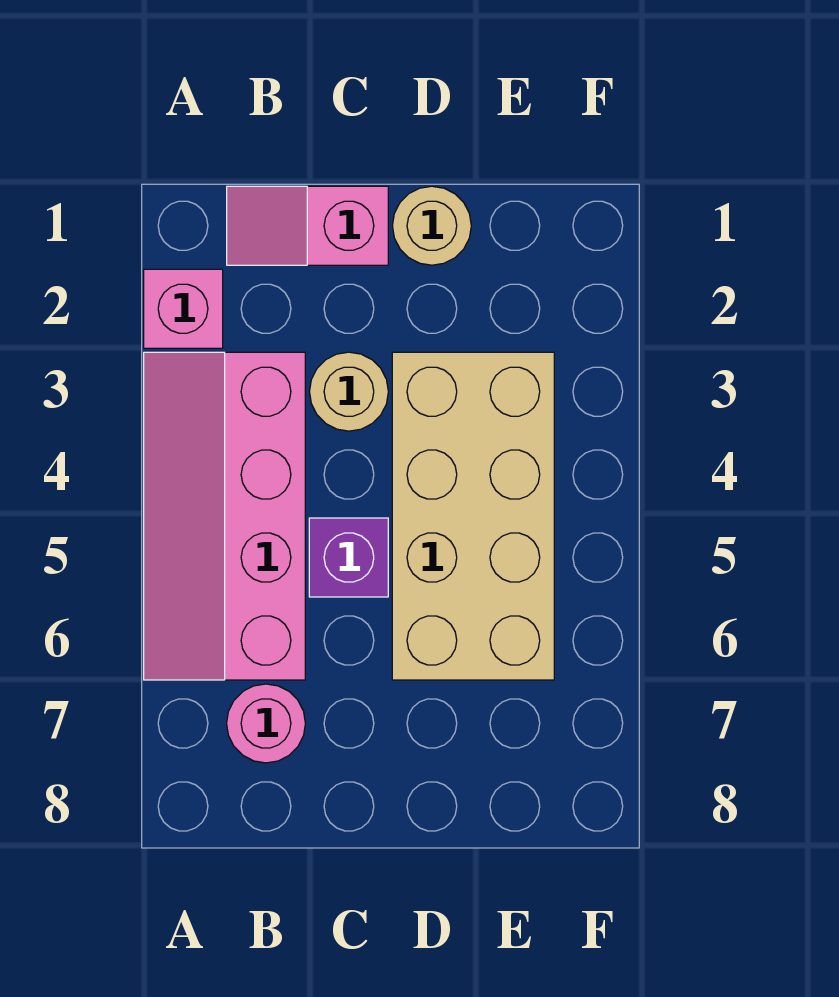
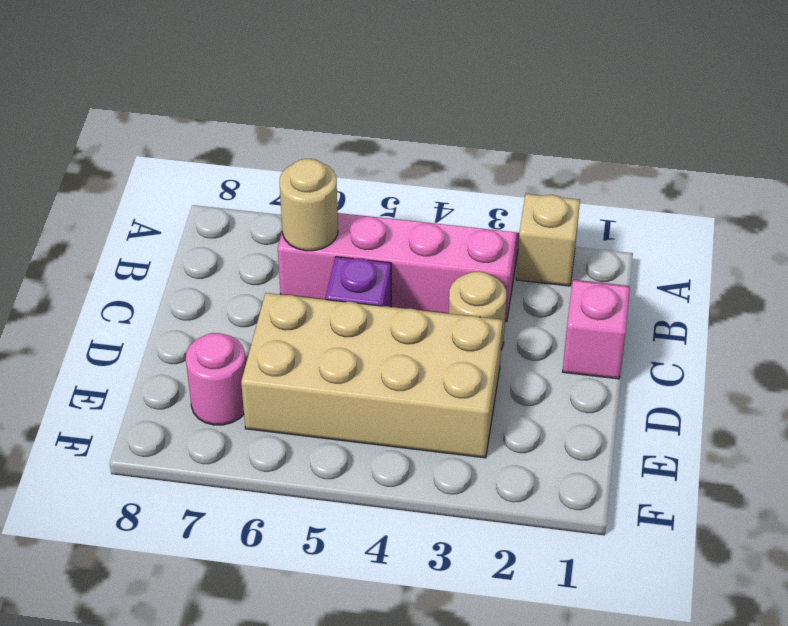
pink brick A2 level 1 -> tan brick A2 level 1
pink round brick B7 level 1 -> pink round brick E7 level 1
tan round brick D1 level 1 -> tan round brick B6 level 2

